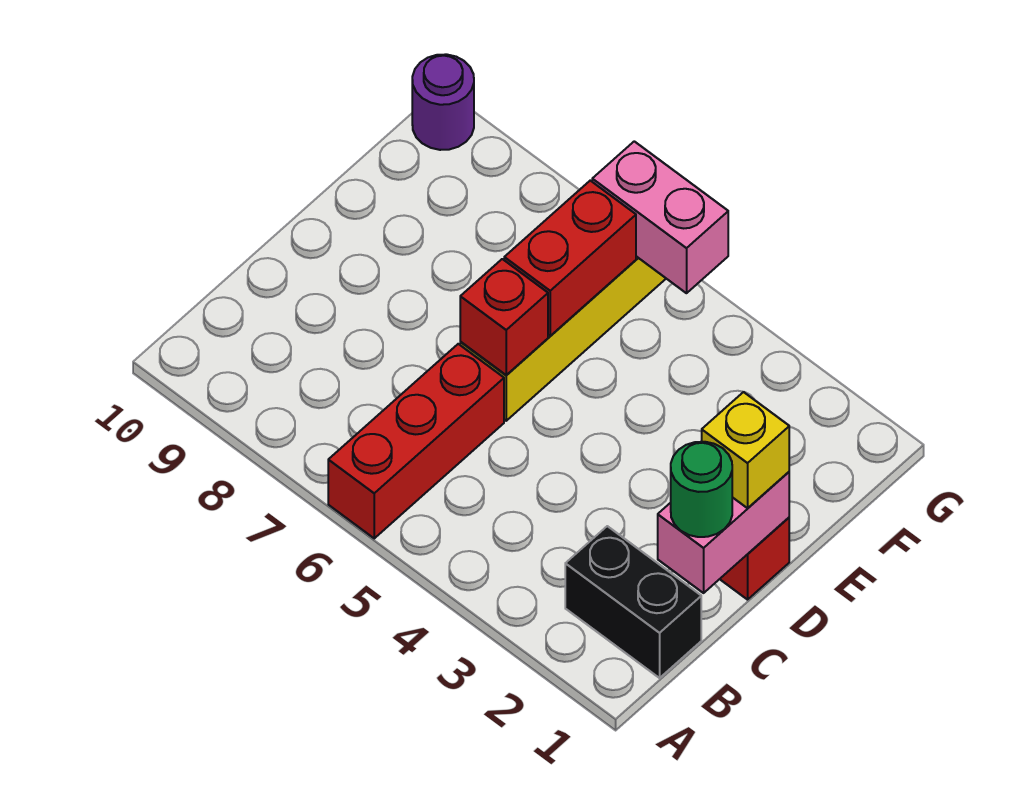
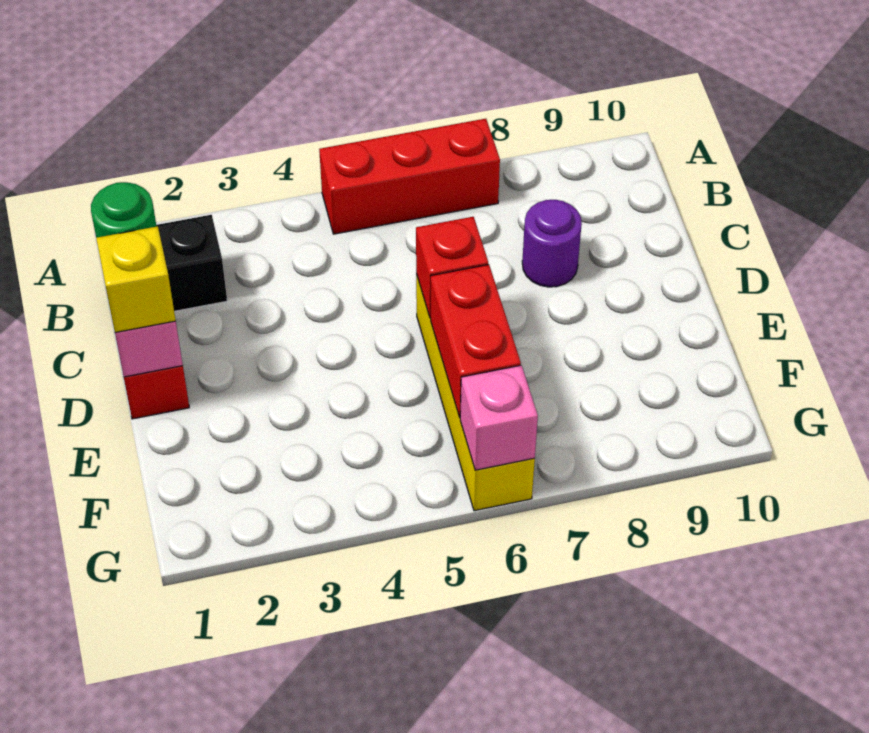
red brick A6:C6 level 1 -> red brick A5:A7 level 1
pink brick G5:G6 level 2 -> pink brick G6 level 2
purple round brick G10 level 1 -> purple round brick C8 level 1

